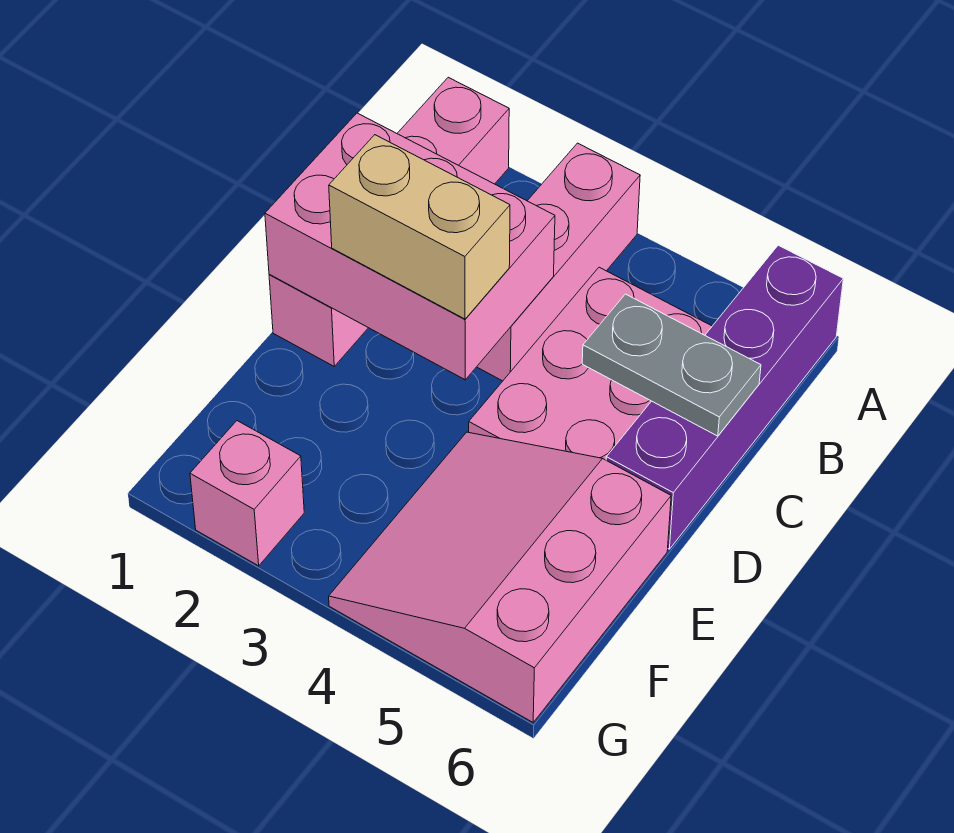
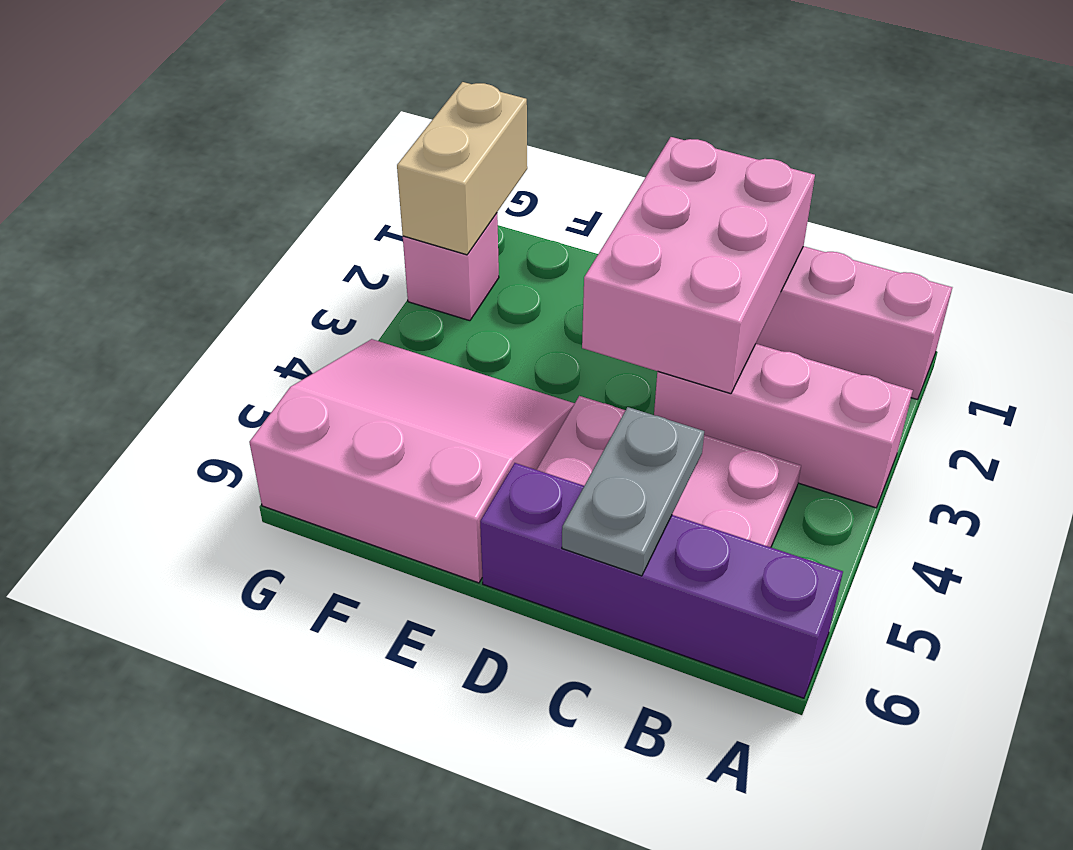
tan brick D2:D3 level 3 -> tan brick G1:G2 level 2

